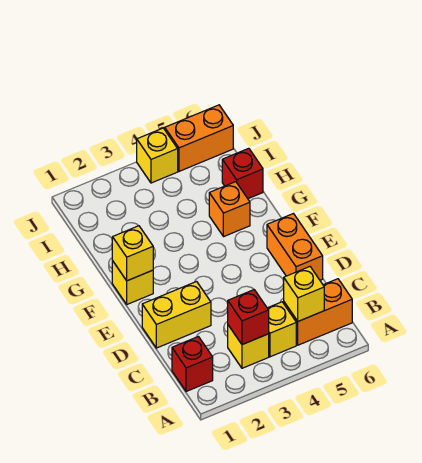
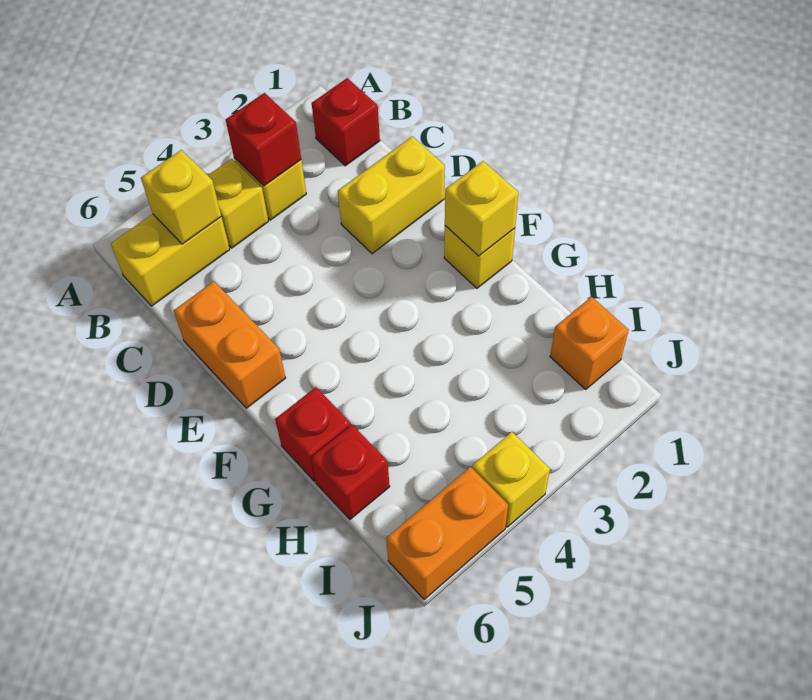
orange brick B5:B6 level 1 -> yellow brick B5:B6 level 1
orange brick G5 level 1 -> orange brick I1 level 1
none -> red brick G6 level 1

